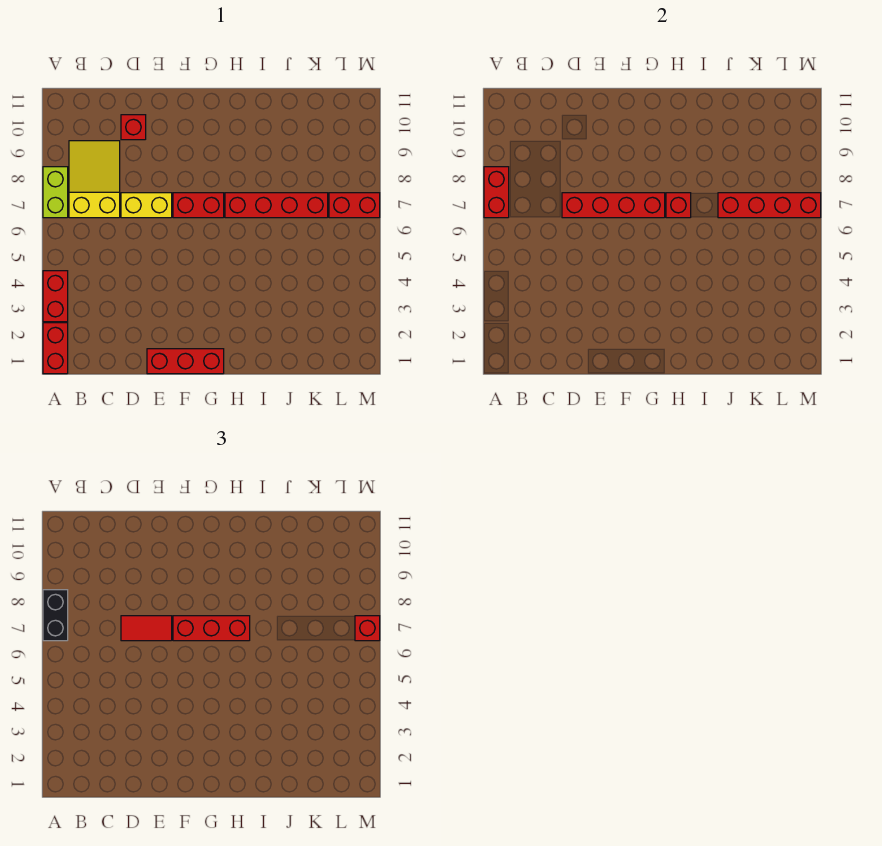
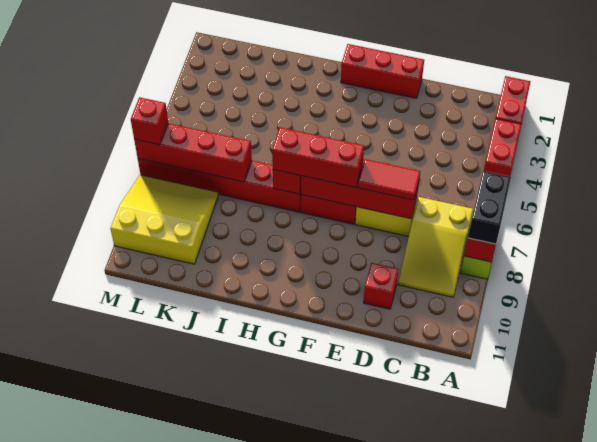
none -> yellow slope K8:M10 level 1 top 10

